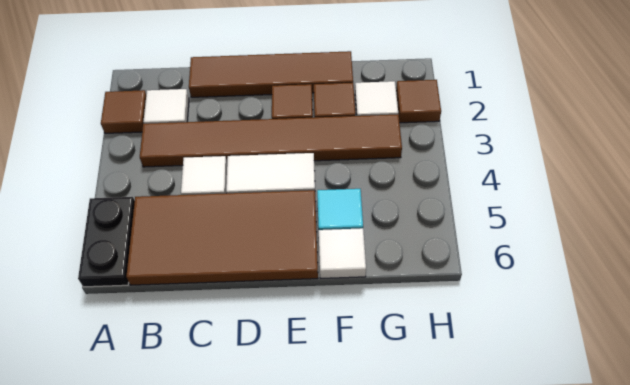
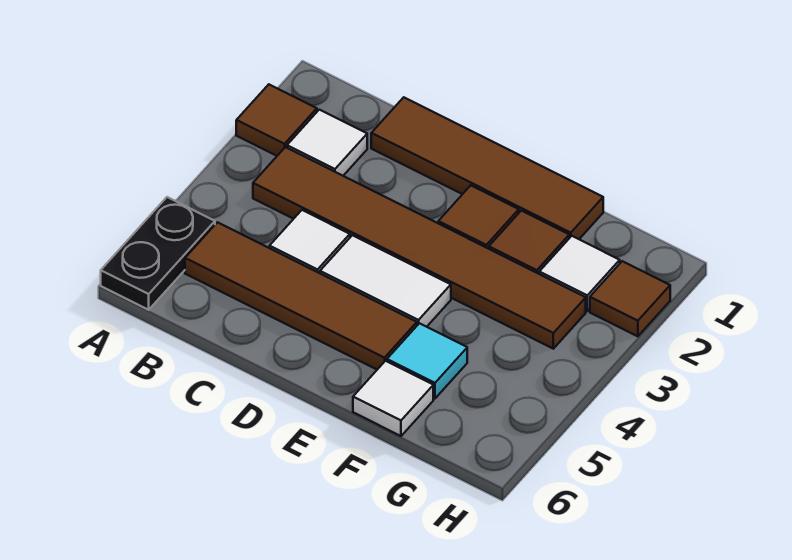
brown tile B5:E6 level 1 -> brown tile B5:E5 level 1

